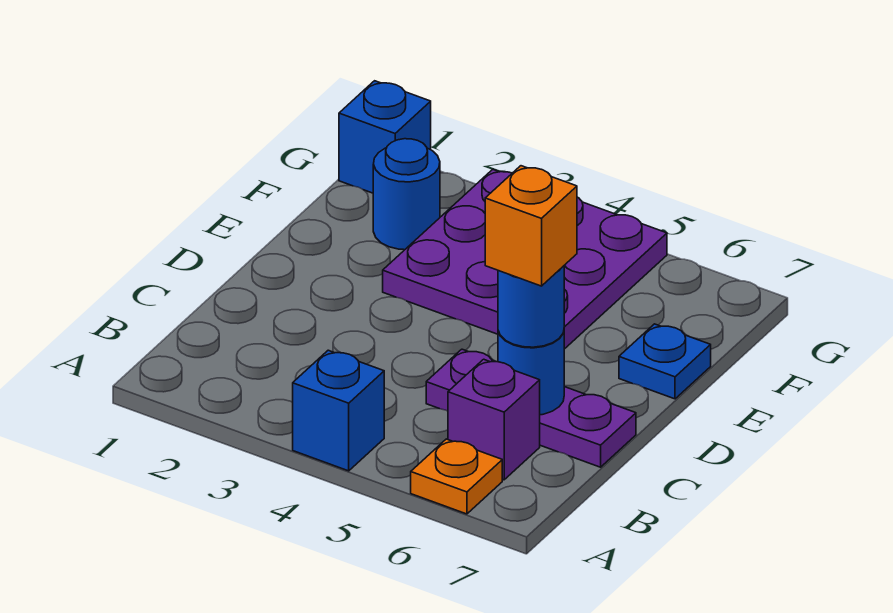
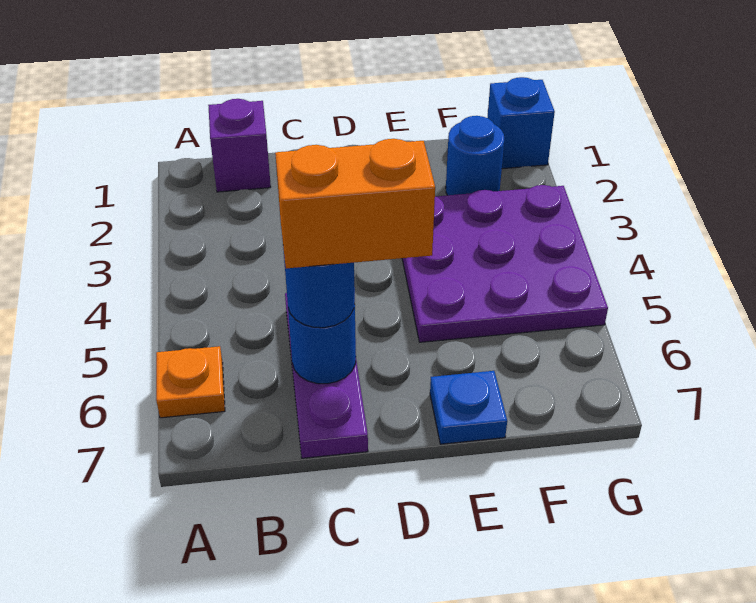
blue brick A4 level 1 -> none
purple brick B6 level 1 -> purple brick B1 level 1
orange brick C6 level 4 -> orange brick C6:D6 level 4

